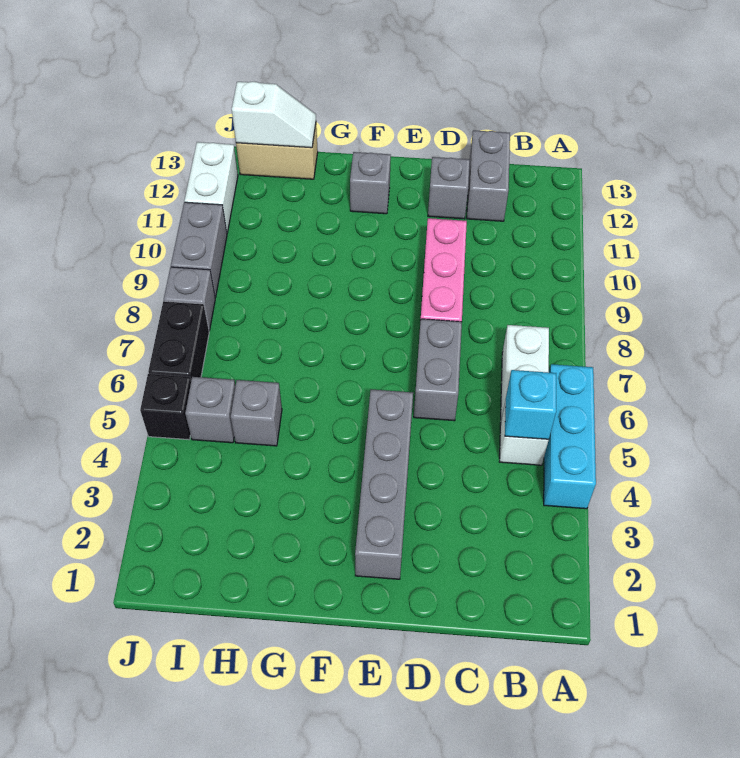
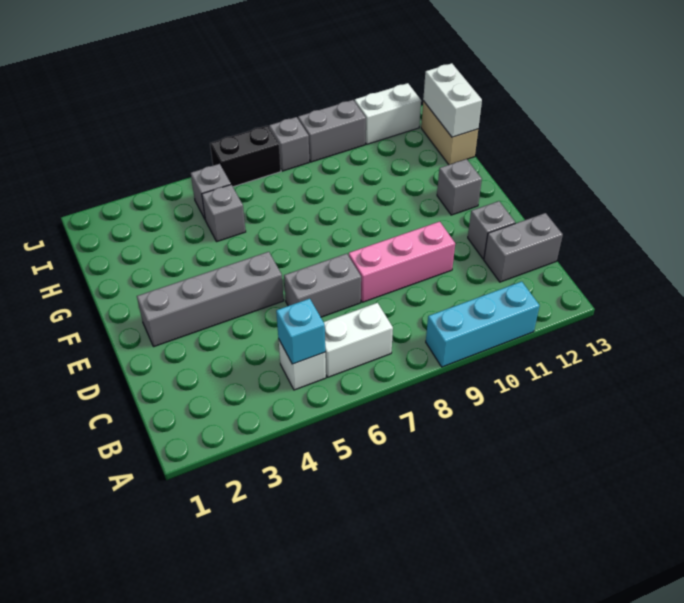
cyan brick A4:A6 level 1 -> cyan brick A9:A11 level 1
white slope H13:I13 level 2 top I -> white brick H13:I13 level 2
black brick J5 level 1 -> none

